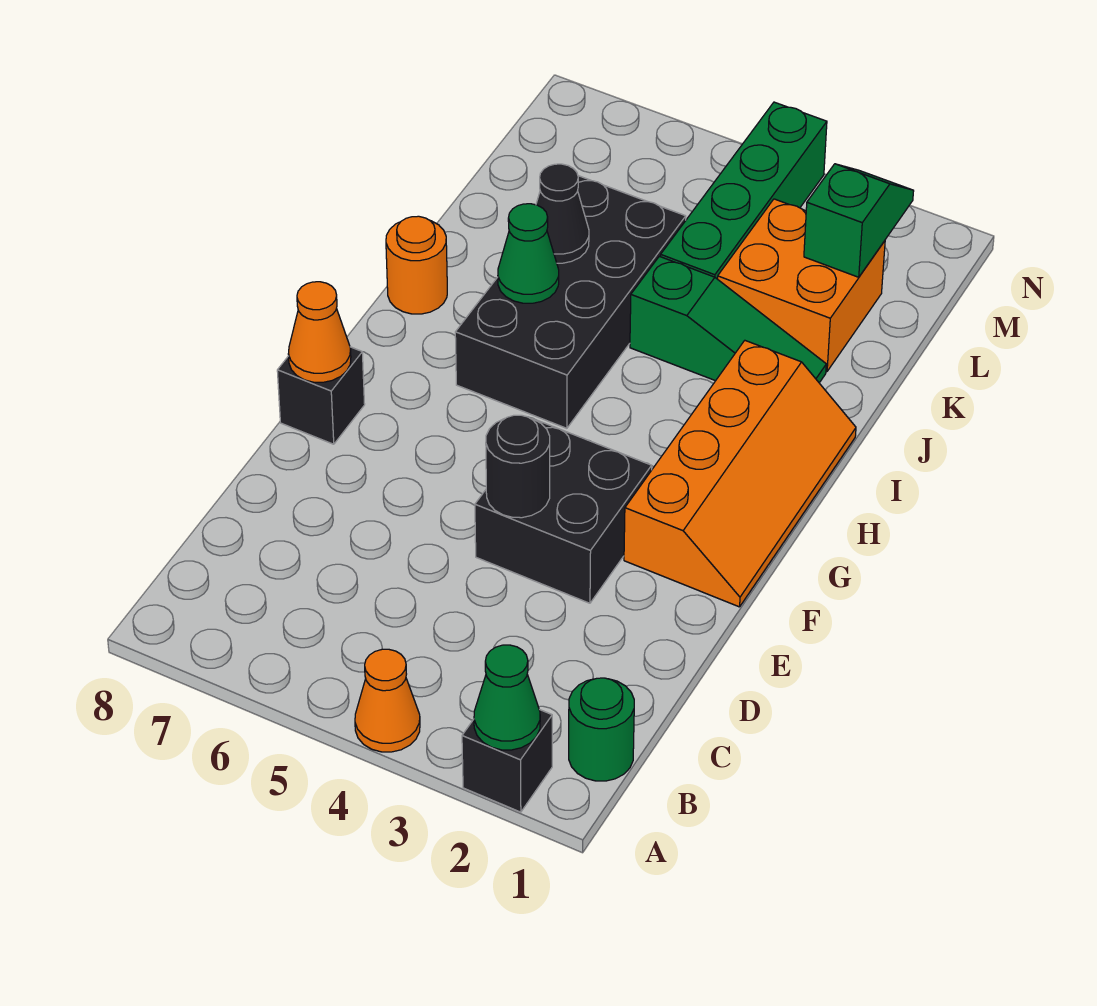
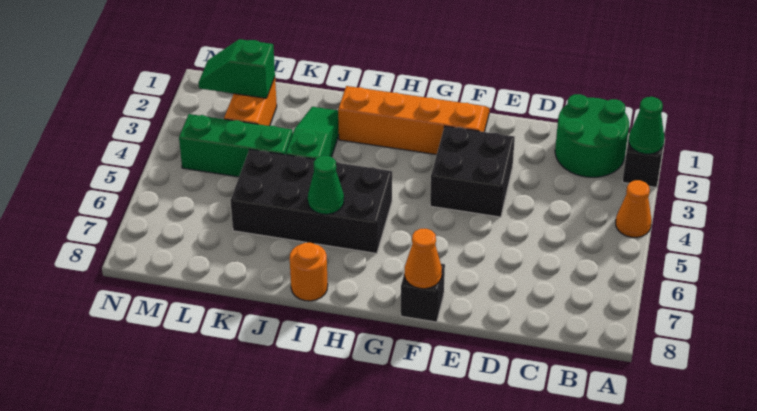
green round brick B1 level 1 -> green round brick B1:C2 level 1
black round brick E4 level 2 -> none
black cone J6 level 2 -> none
orange brick K2:L3 level 1 -> orange brick L2:L3 level 1
green brick K4:N4 level 1 -> green brick K4:M4 level 1

